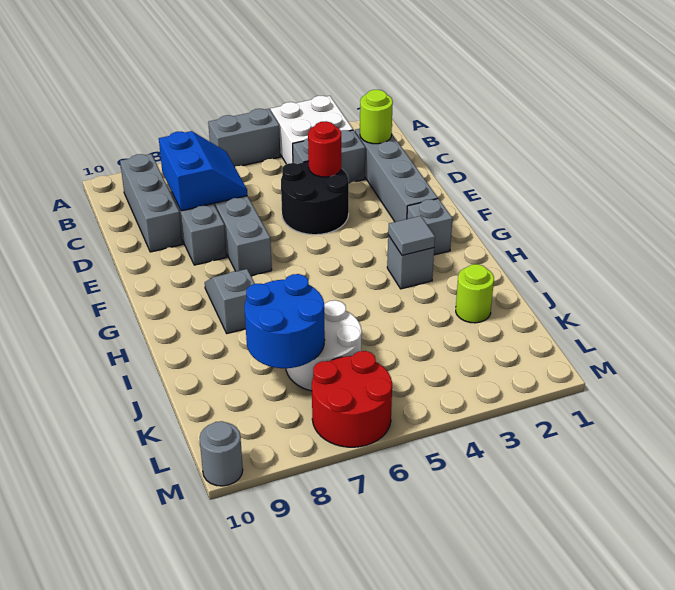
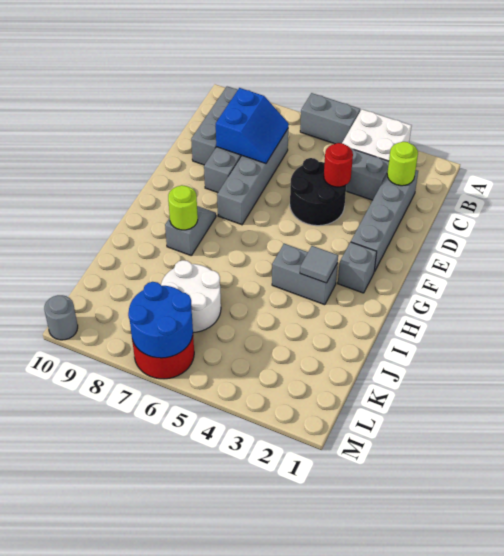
grey brick H3 level 1 -> grey brick H3:H4 level 1
lime round brick J2 level 1 -> lime round brick H8 level 2
blue round brick J7:K8 level 2 -> blue round brick L6:M7 level 2

